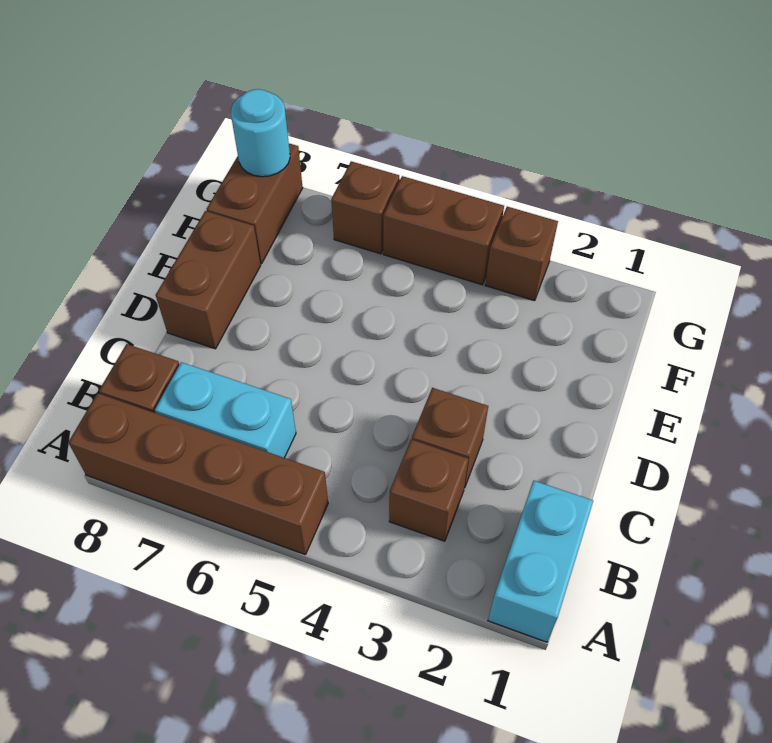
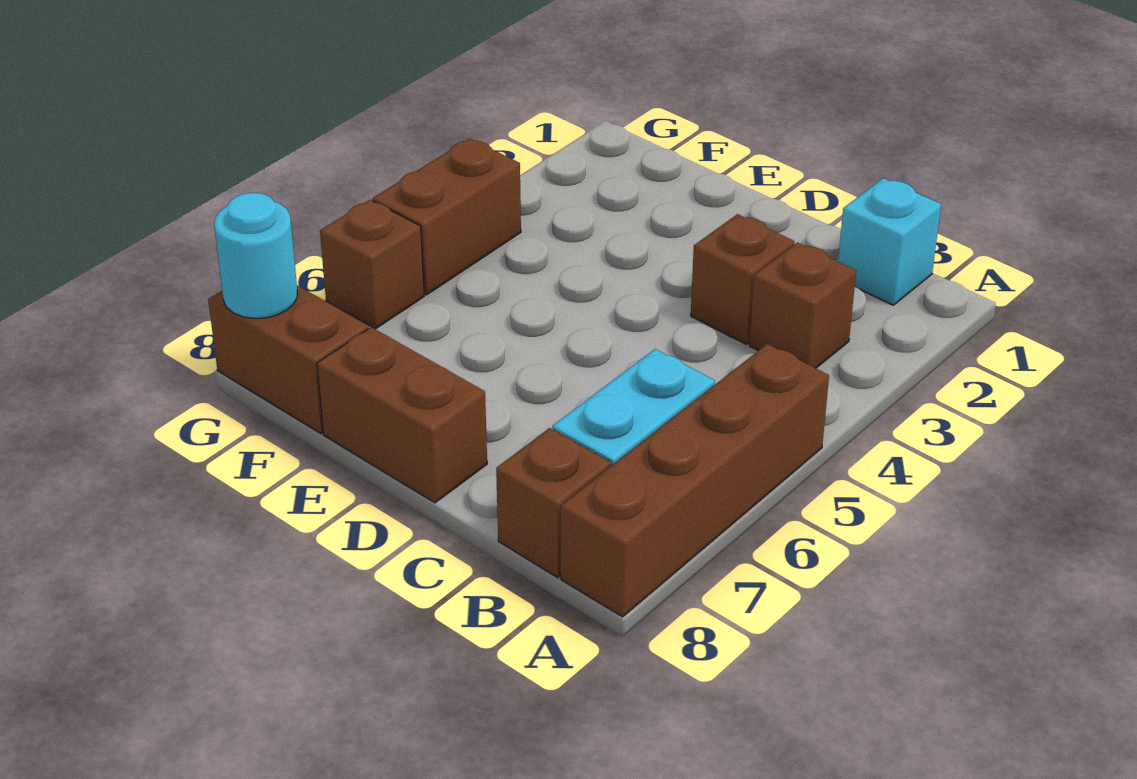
cyan brick A1:B1 level 1 -> cyan brick B1 level 1
brown brick G3 level 1 -> none

